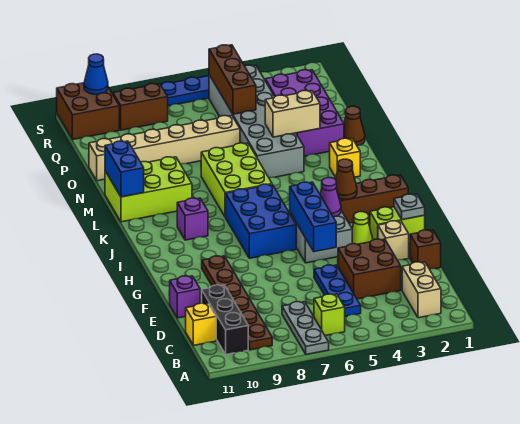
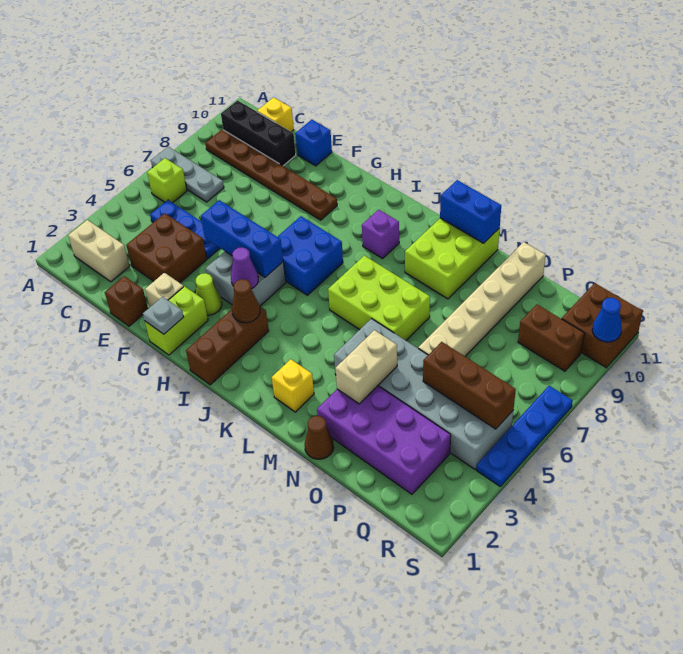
purple brick E11 level 1 -> blue brick E11 level 1
blue brick H6:J7 level 1 -> blue brick H6:I7 level 1
brown brick R8:R9 level 1 -> brown brick Q9:R9 level 1

